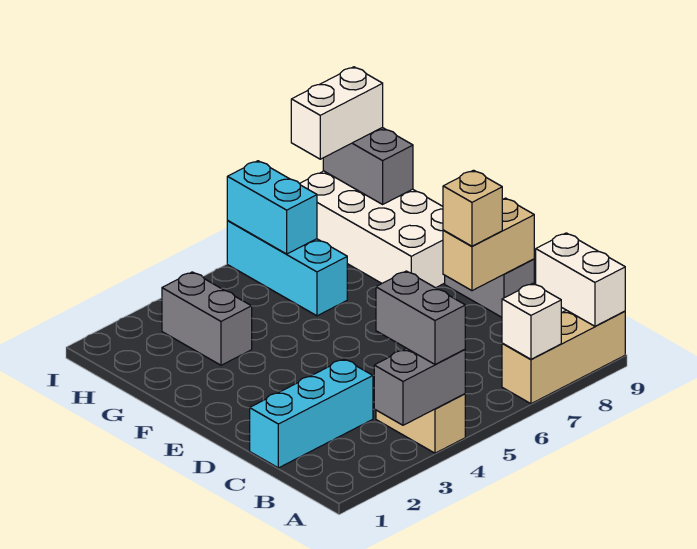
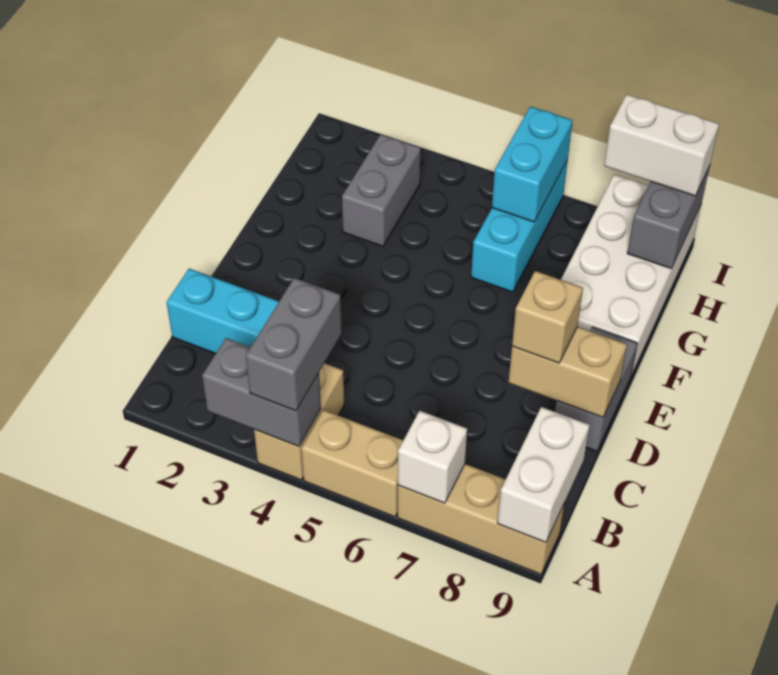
none -> tan brick A5:A6 level 1

